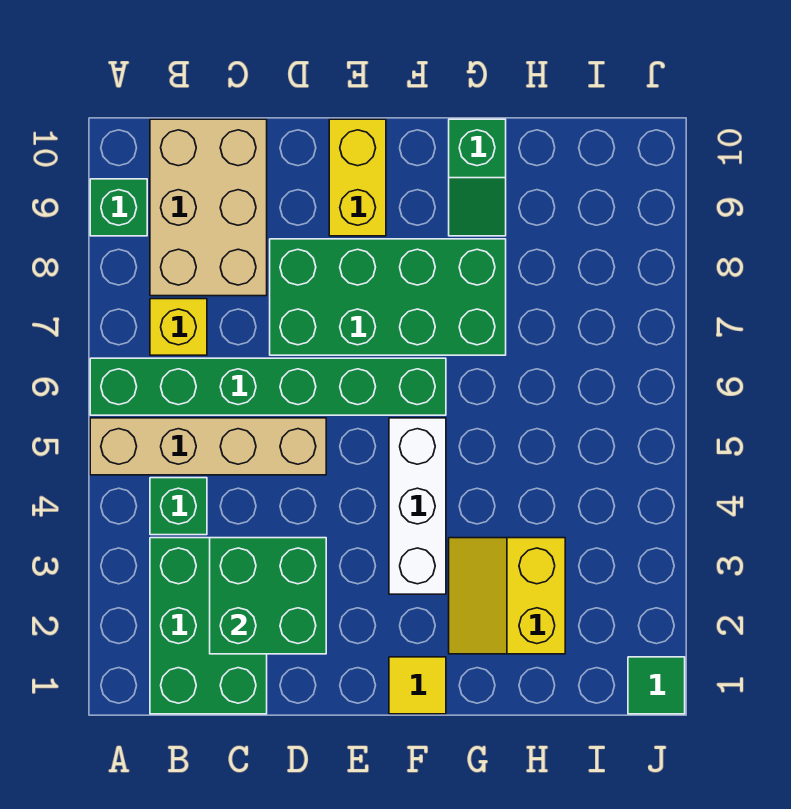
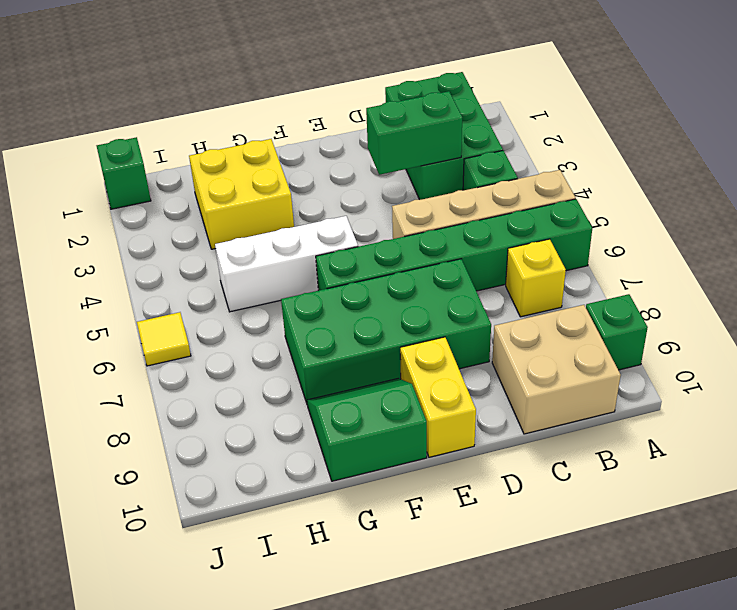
tan brick B8:C10 level 1 -> tan brick B9:C10 level 1
green brick C2:D3 level 2 -> green brick C3:D3 level 2
yellow tile F1 level 1 -> yellow tile J6 level 1
white brick F3:F5 level 1 -> white brick F5:H5 level 1
yellow slope G2:H3 level 1 top H -> yellow brick G2:H3 level 1
green slope G9:G10 level 1 top 10 -> green slope F9:G10 level 1 top 10
green tile J1 level 1 -> green brick J1 level 1

